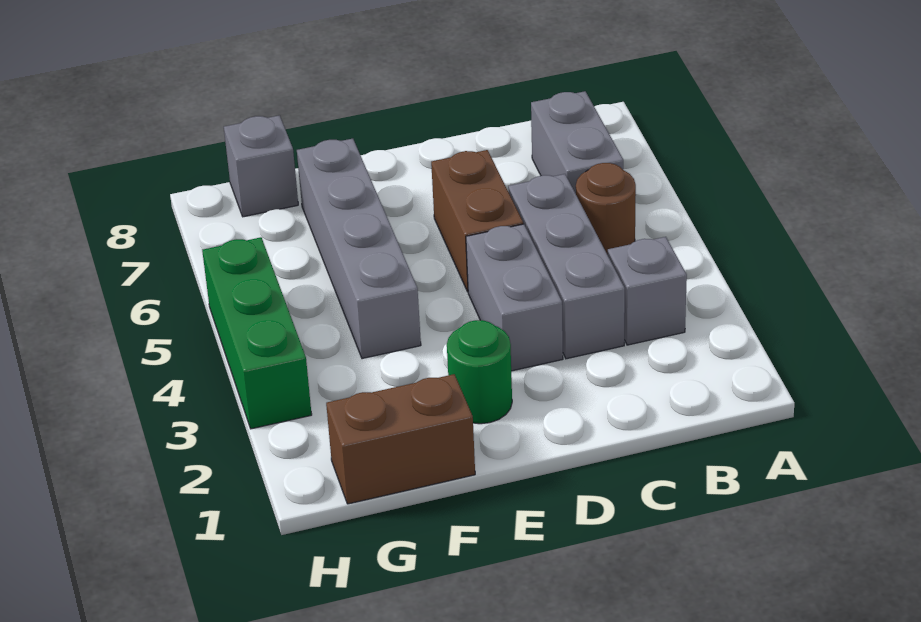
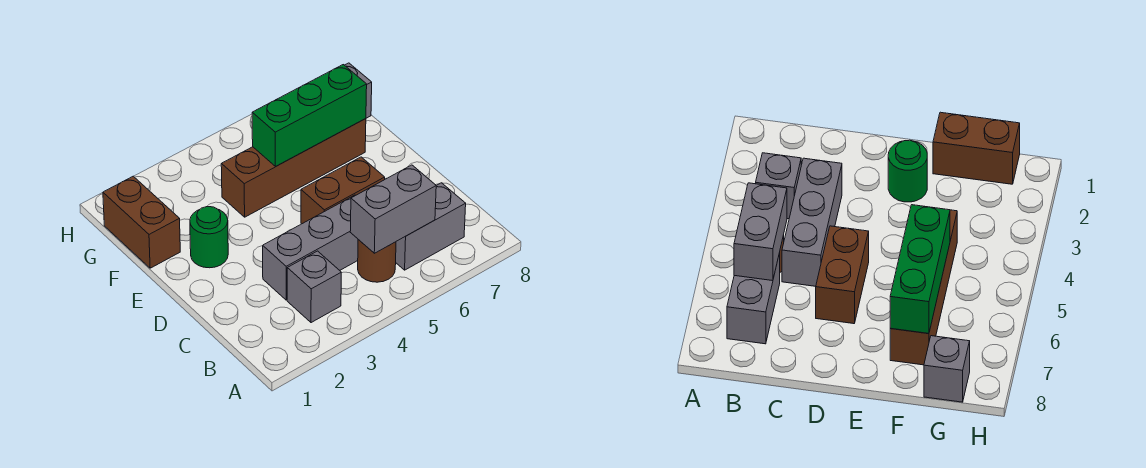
grey brick D3:D4 level 1 -> grey brick B5:B6 level 2
grey brick F4:F7 level 1 -> brown brick F4:F7 level 1
green brick H3:H5 level 1 -> green brick F5:F7 level 2

